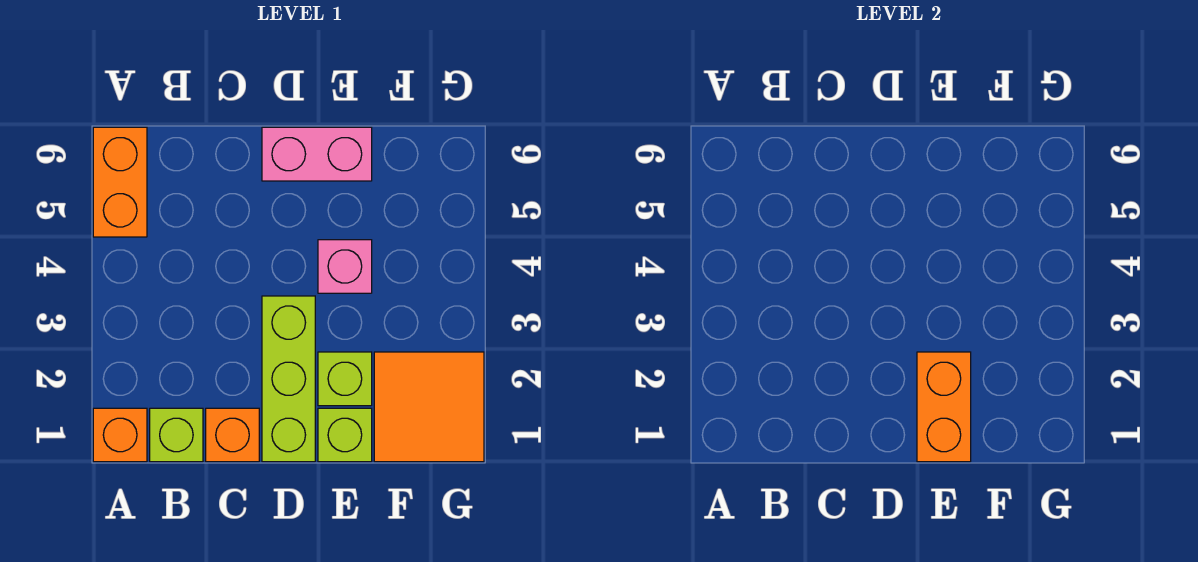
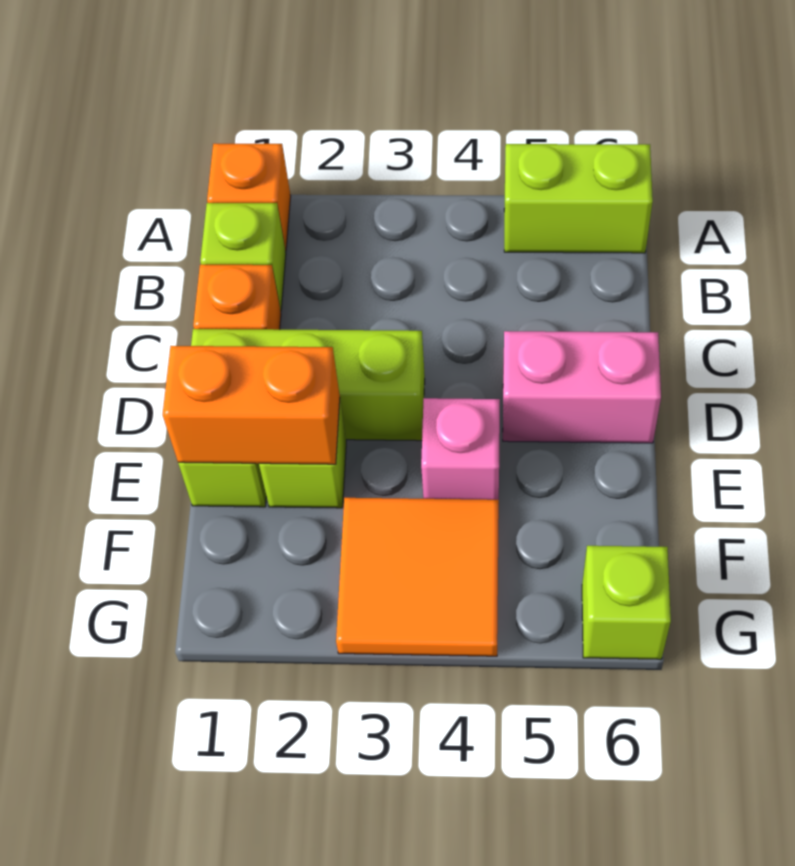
orange brick A5:A6 level 1 -> lime brick A5:A6 level 1
pink brick D6:E6 level 1 -> pink brick D5:D6 level 1
orange tile F1:G2 level 1 -> orange tile F3:G4 level 1
none -> lime brick G6 level 1

